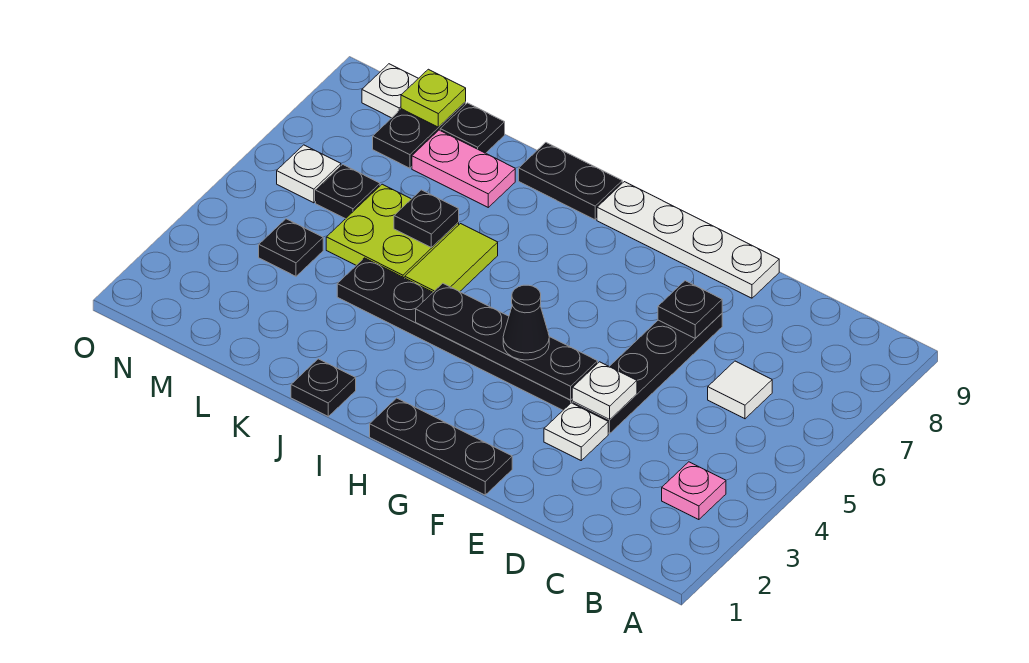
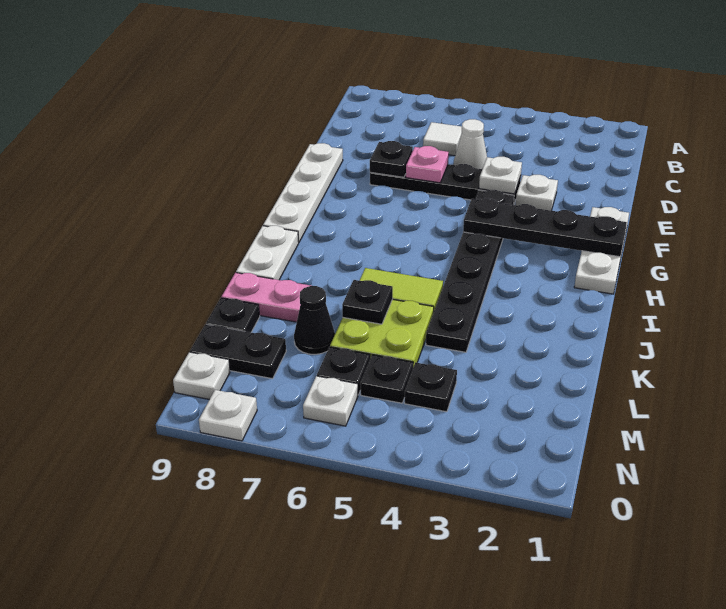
pink plate B3 level 1 -> pink plate E6 level 2
none -> white cone D5 level 1
black plate F1:H1 level 1 -> white plate F1:H1 level 1
black plate F4:I4 level 2 -> black plate G1:G4 level 2
black cone G4 level 3 -> black cone L7 level 1
black plate I9:J9 level 1 -> white plate I9:J9 level 1
black plate J1 level 1 -> black plate M5 level 1
pink plate K8:L8 level 1 -> pink plate K8:K9 level 1
lime plate M9 level 2 -> none
none -> white plate O8 level 1

